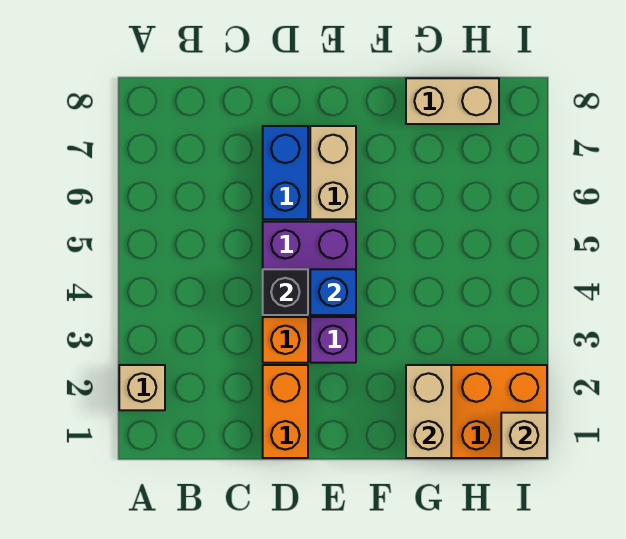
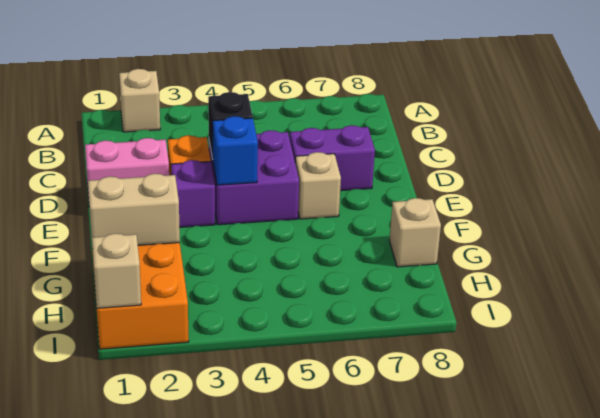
orange brick D1:D2 level 1 -> pink brick D1:D2 level 1
blue brick D6:D7 level 1 -> purple brick D6:D7 level 1
tan brick E6:E7 level 1 -> tan brick E6 level 1
tan brick G8:H8 level 1 -> tan brick G8 level 1

